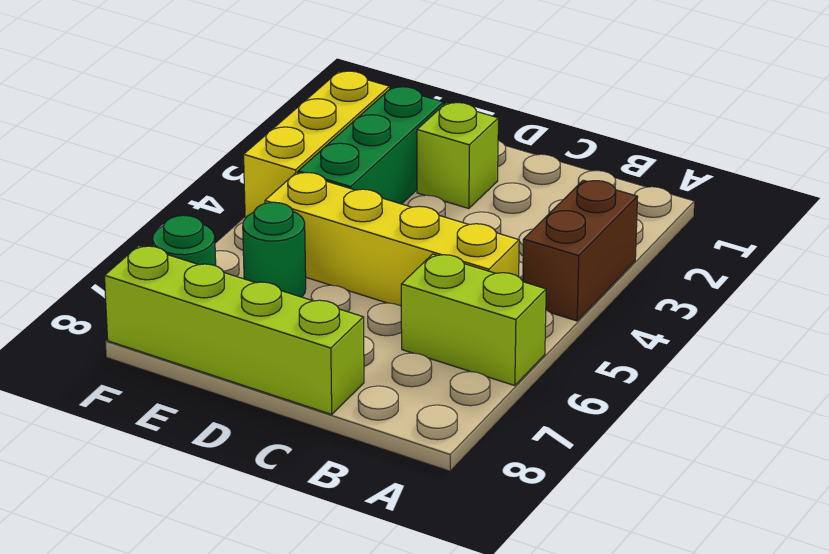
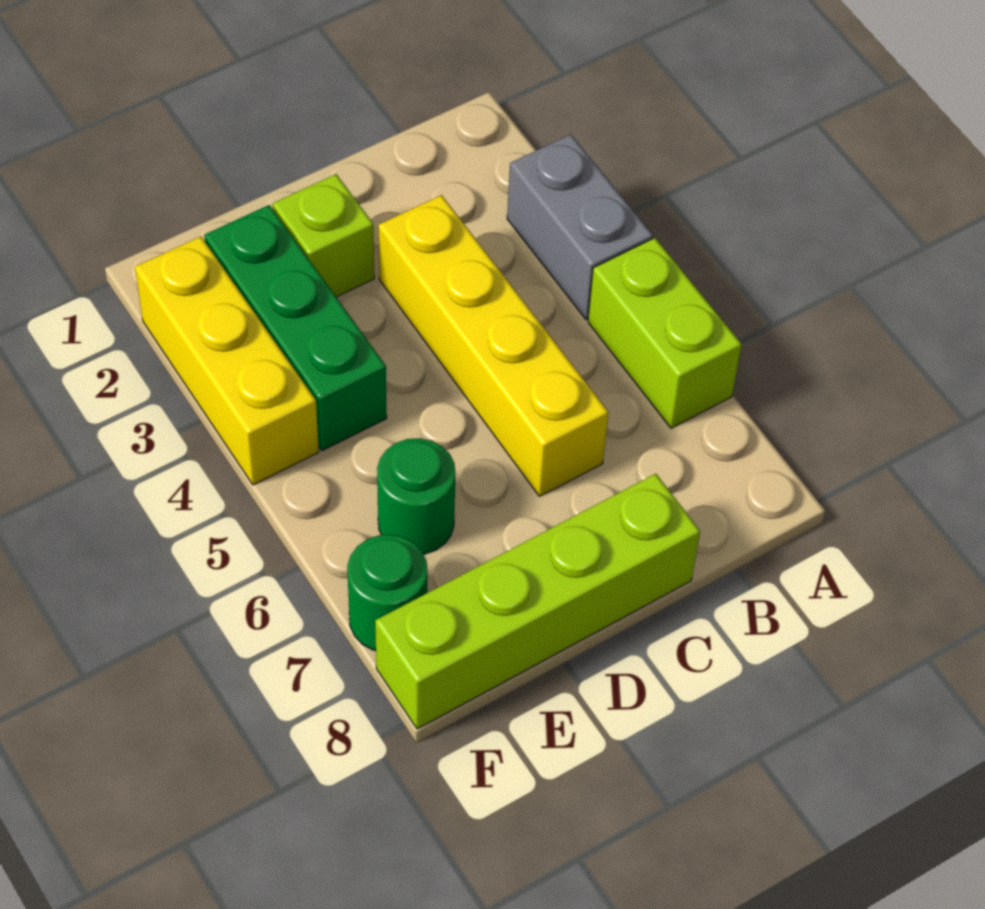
brown brick A3:A4 level 1 -> grey brick A3:A4 level 1
lime brick A6:B6 level 1 -> lime brick A5:A6 level 1
yellow brick B5:E5 level 1 -> yellow brick C3:C6 level 1

